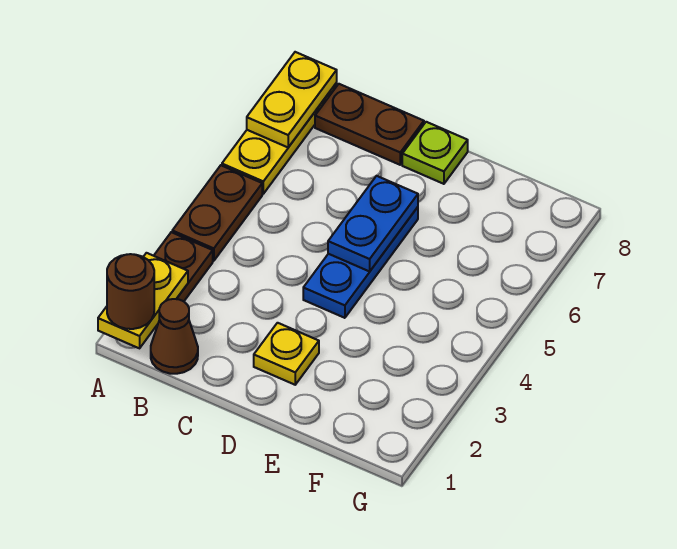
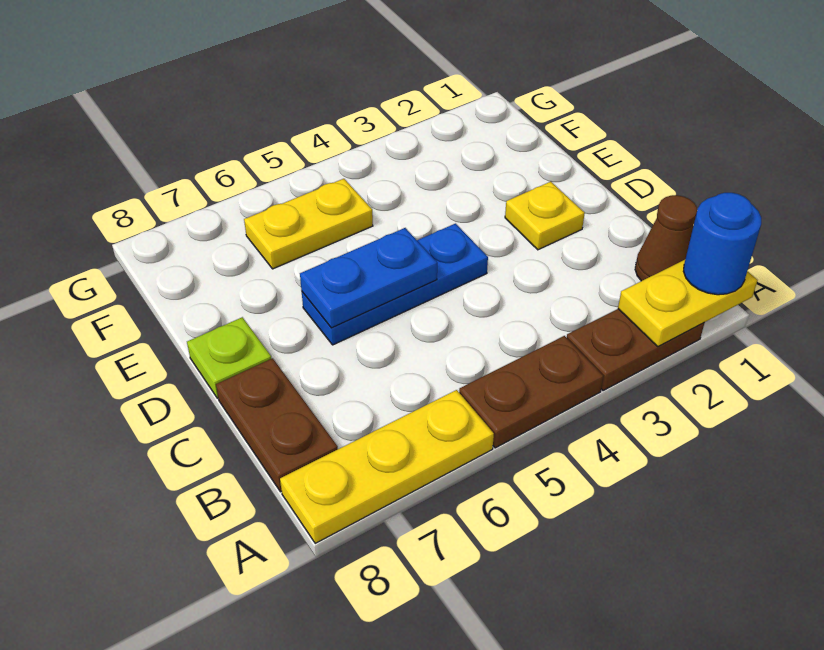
brown round brick A1 level 3 -> blue round brick A1 level 3
yellow plate A7:A8 level 2 -> yellow plate F5:F6 level 1

